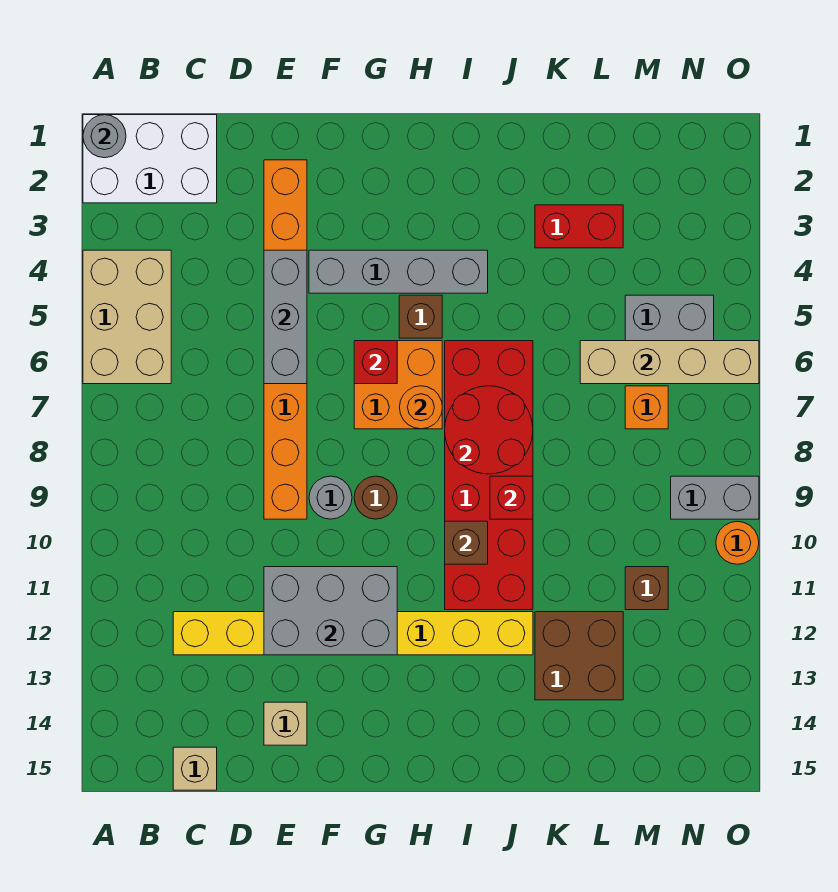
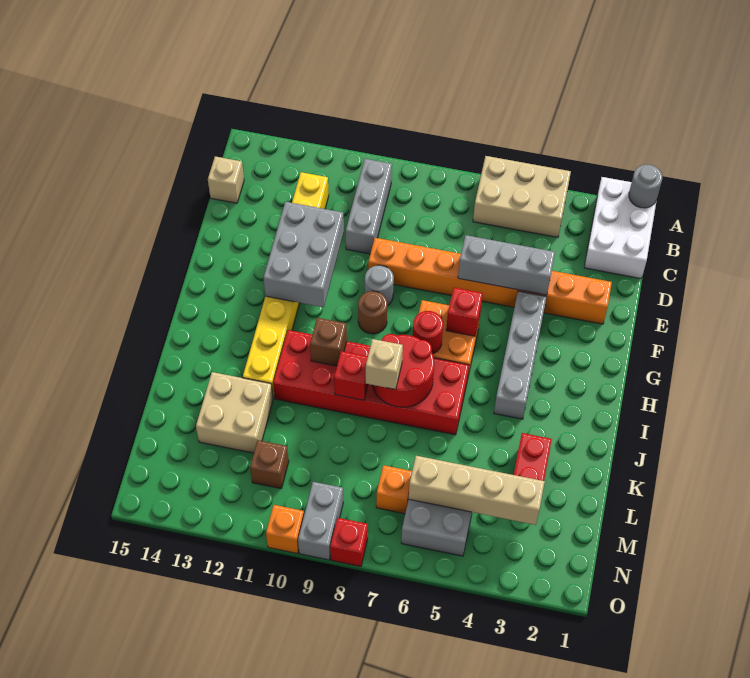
none -> grey brick B10:D10 level 1
tan brick E14 level 1 -> tan brick J8 level 3
brown brick H5 level 1 -> none
orange round brick H7 level 2 -> red round brick H7 level 2
brown brick K12:L13 level 1 -> tan brick K12:L13 level 1
tan brick L6:O6 level 2 -> tan brick M3:M6 level 2
none -> red brick O8 level 1
orange round brick O10 level 1 -> orange brick O10 level 1

